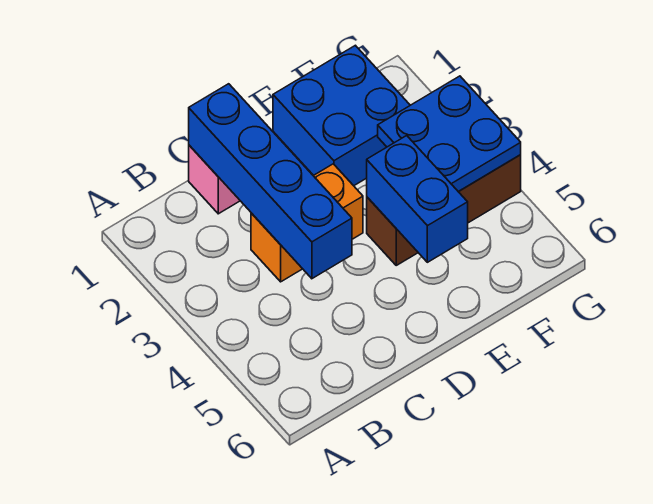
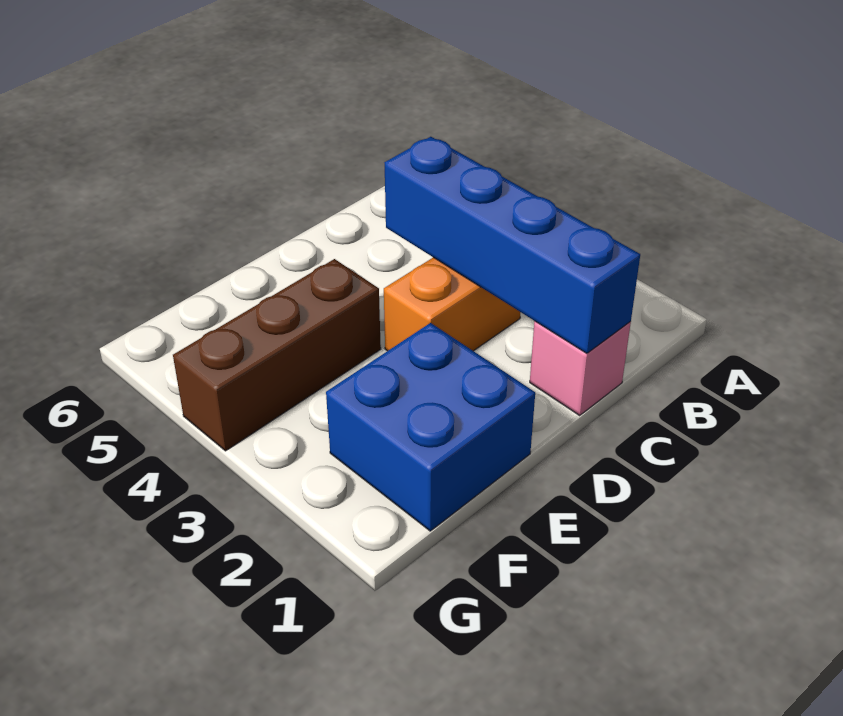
blue brick E4:E5 level 2 -> none
blue plate F3:G4 level 2 -> none

